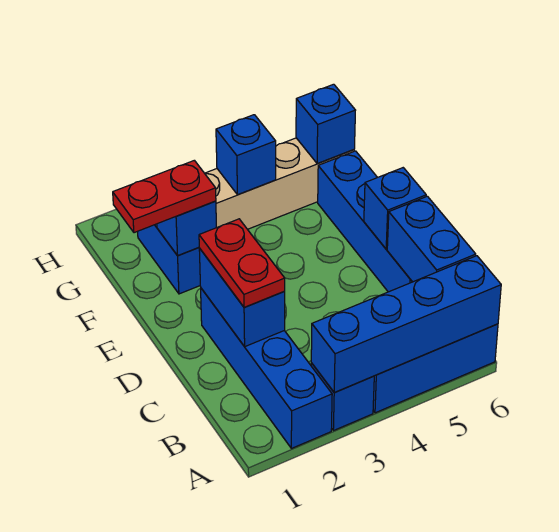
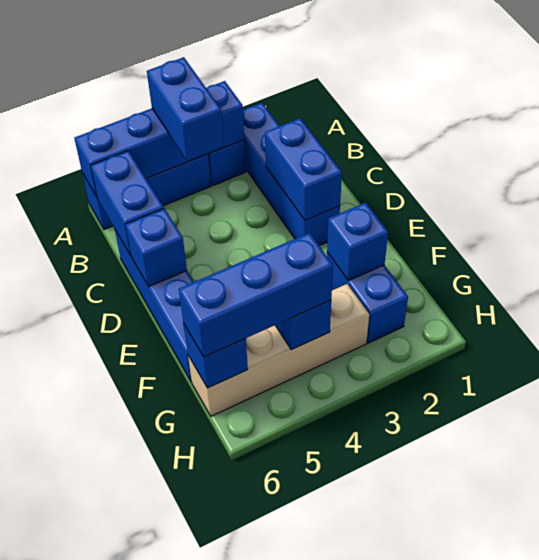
none -> blue brick A4:B4 level 3
red plate C2:D2 level 3 -> none
red plate F1:F2 level 3 -> none
none -> blue brick G4:G6 level 3

